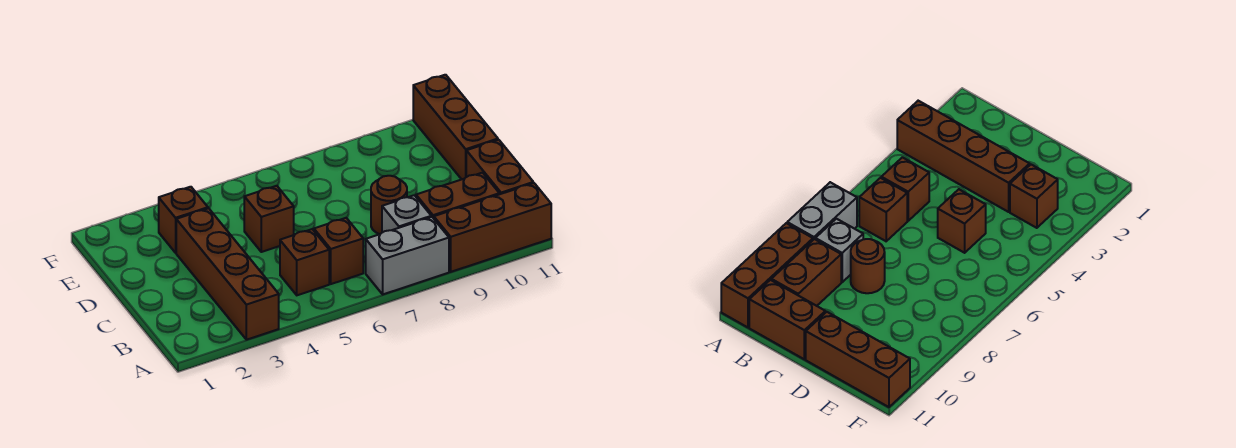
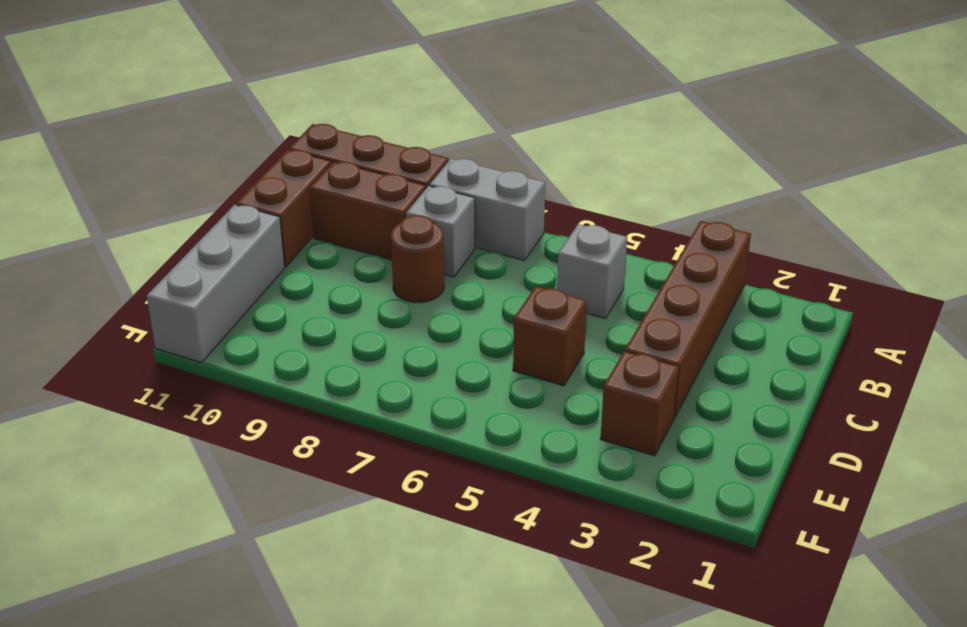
brown brick B5 level 1 -> grey brick B5 level 1
brown brick B6 level 1 -> none
brown brick D11:F11 level 1 -> grey brick D11:F11 level 1

